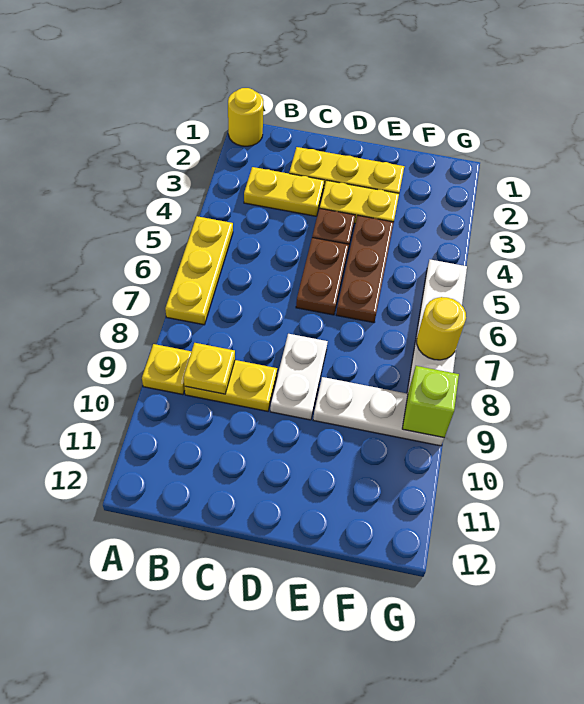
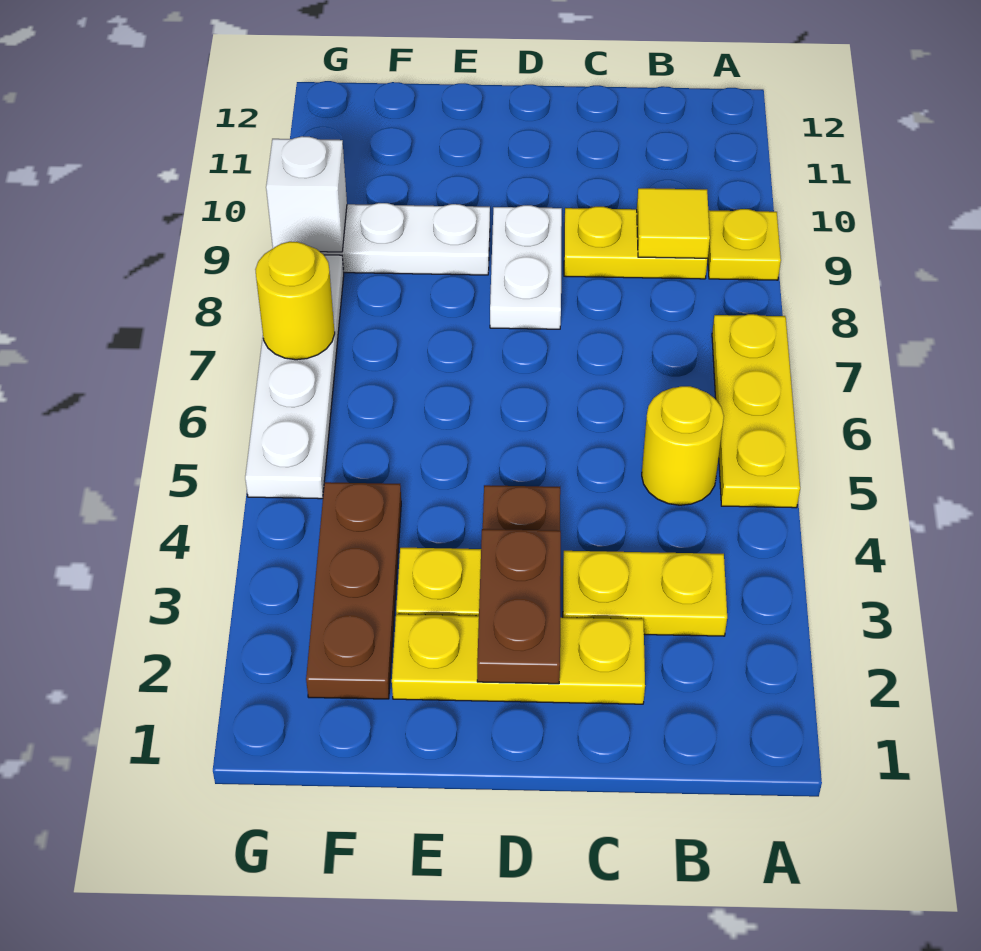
yellow round brick A1 level 1 -> yellow round brick B5 level 1
yellow plate B9 level 2 -> yellow tile B9 level 2
brown plate D5:D6 level 1 -> brown plate D2:D3 level 2
brown plate E4:E6 level 1 -> brown plate F2:F4 level 1
lime brick G9 level 2 -> white brick G9 level 2

